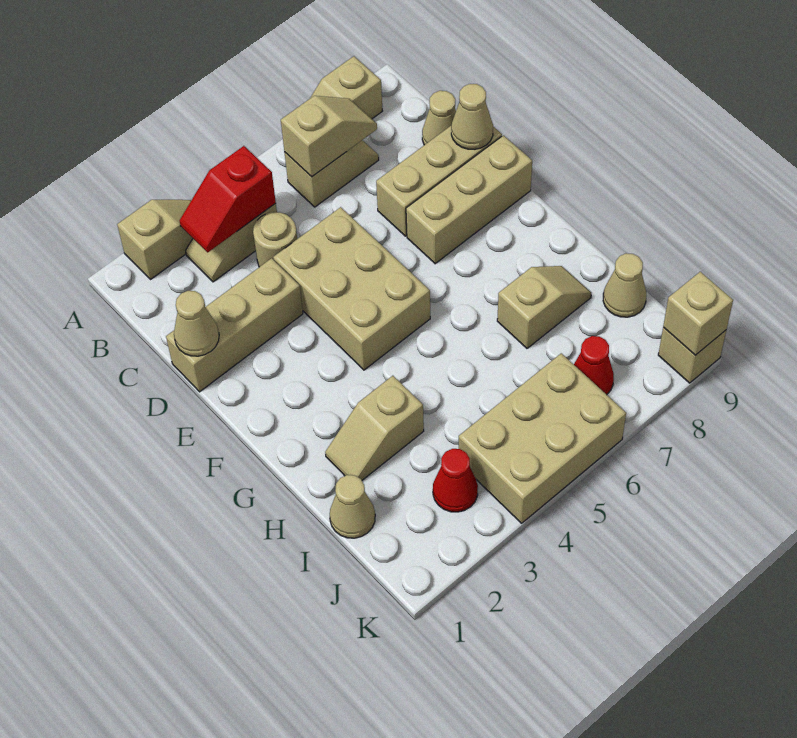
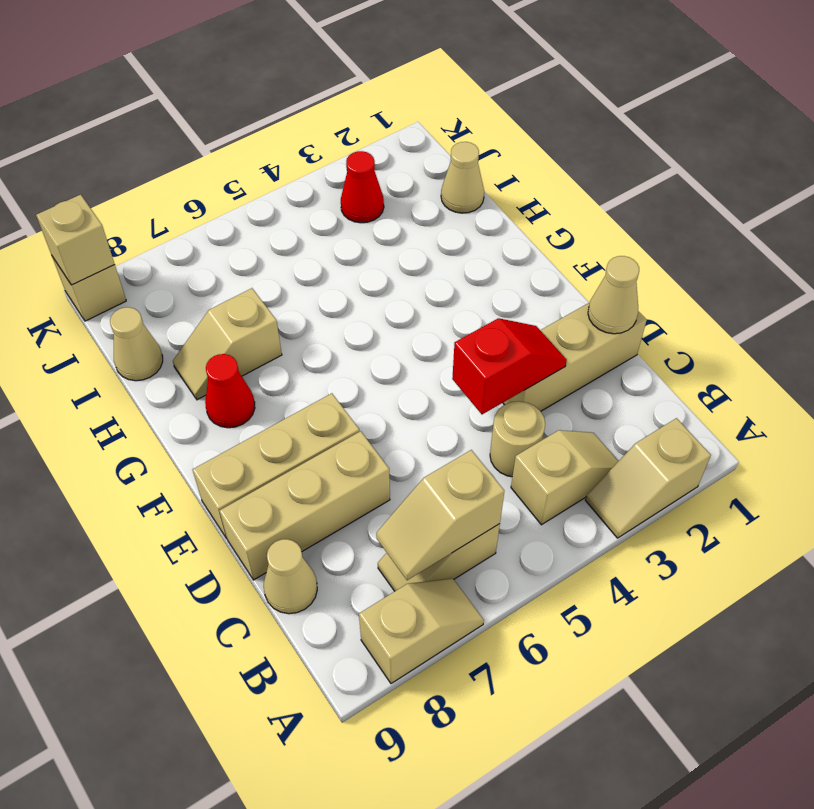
red slope B3:B4 level 2 top 4 -> red slope D3:D4 level 2 top 4
tan brick D4:F5 level 1 -> none
tan cone D9 level 2 -> none
tan slope H2:H3 level 1 top 3 -> none
tan brick J4:K6 level 1 -> none
red cone J7 level 1 -> red cone G8 level 1

